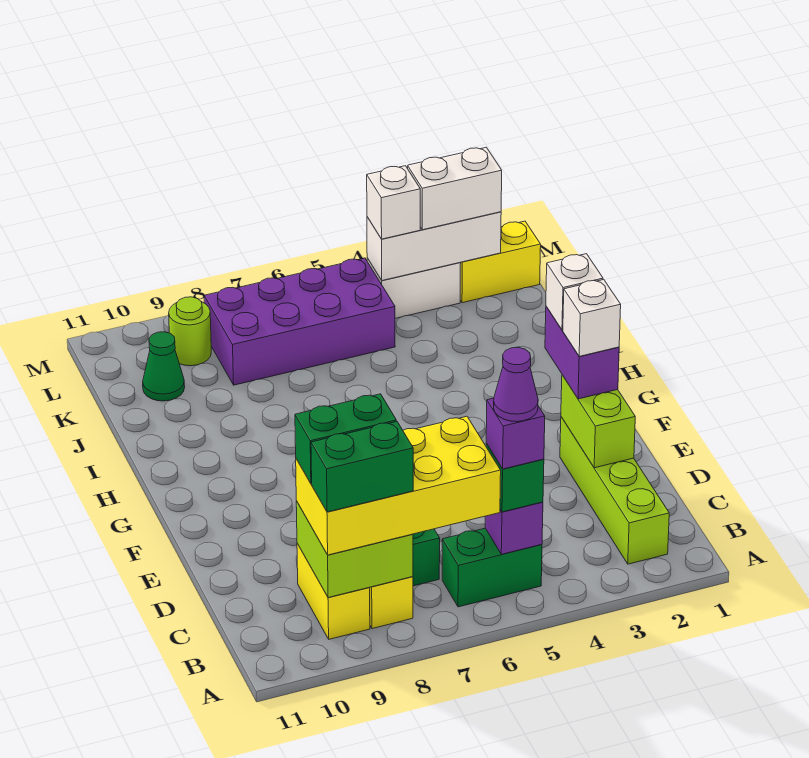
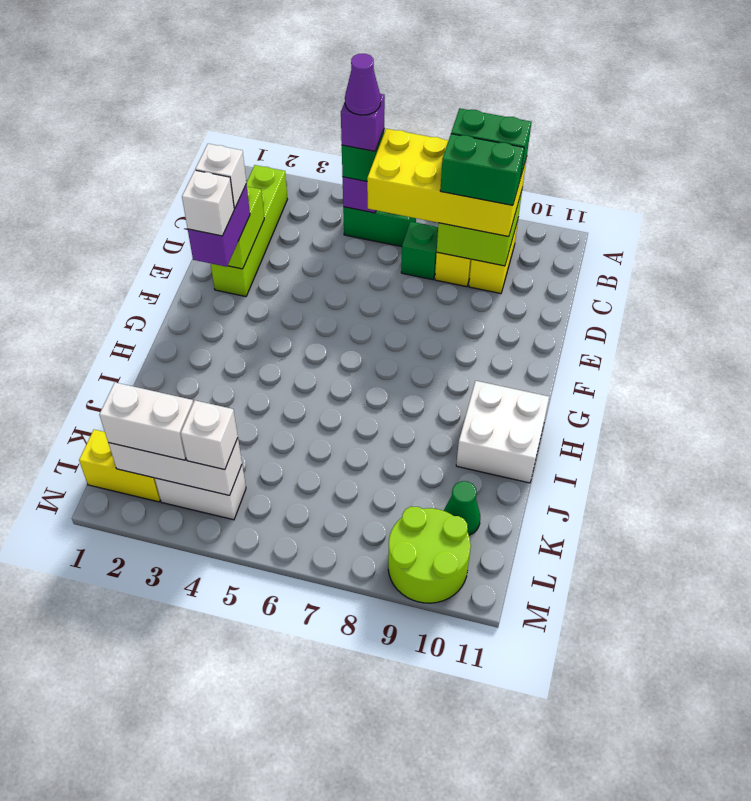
none -> white brick H10:I11 level 1
purple brick K5:L8 level 1 -> none
lime round brick L9 level 1 -> lime round brick L9:M10 level 1

